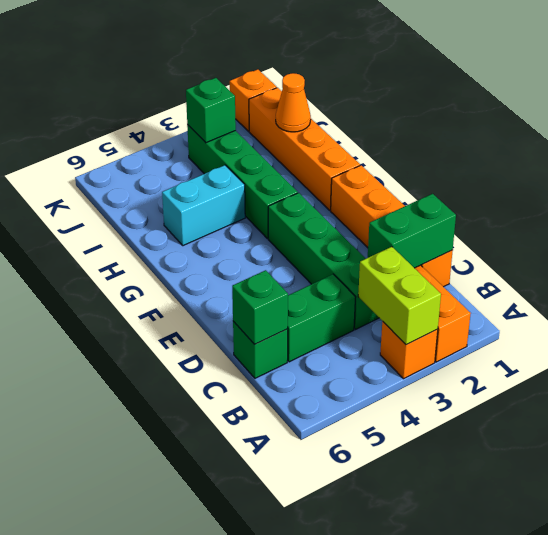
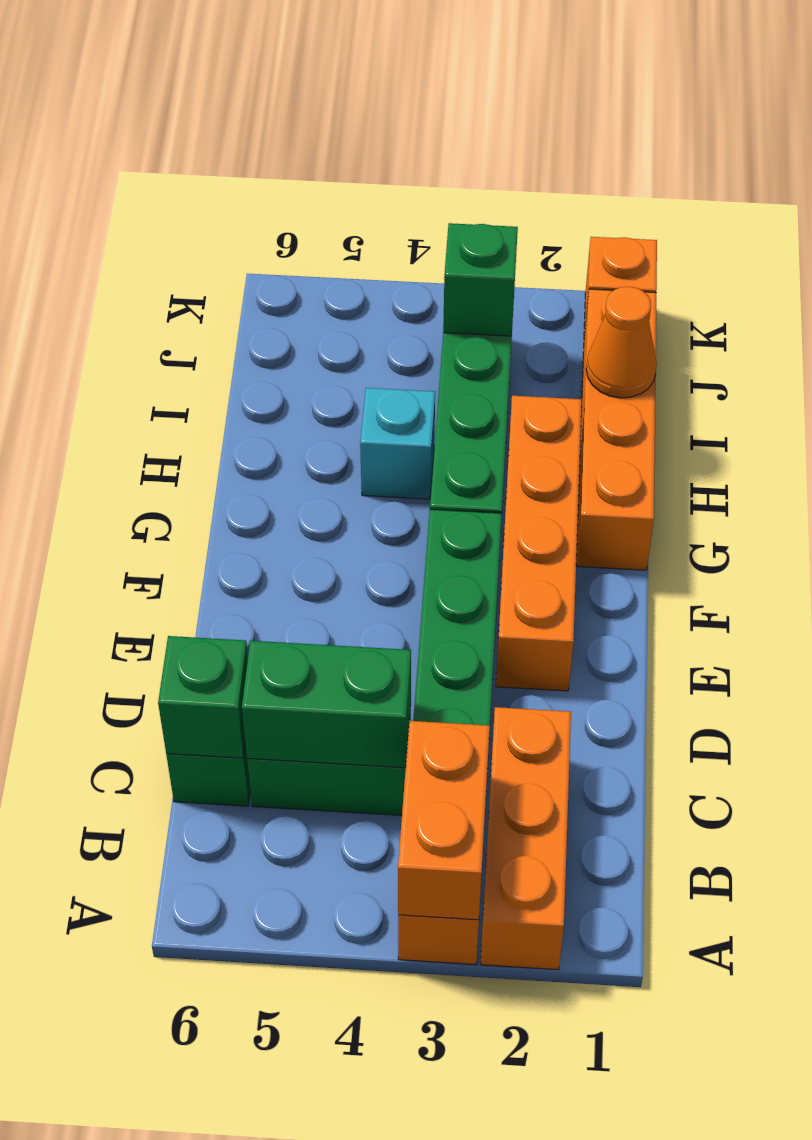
lime brick A3:B3 level 2 -> orange brick A3:B3 level 2
orange brick C1:F1 level 1 -> orange brick E2:H2 level 1
green brick C1:C2 level 2 -> green brick C4:C5 level 2
cyan brick H4:H5 level 1 -> cyan brick H4 level 1

